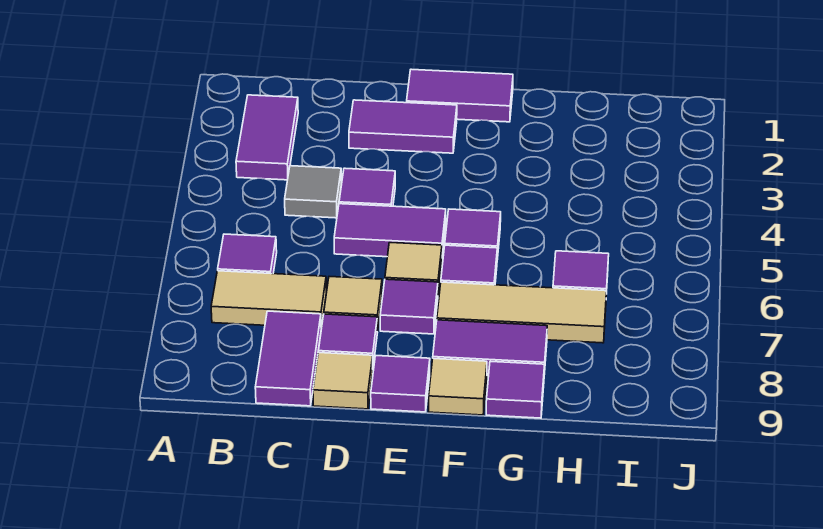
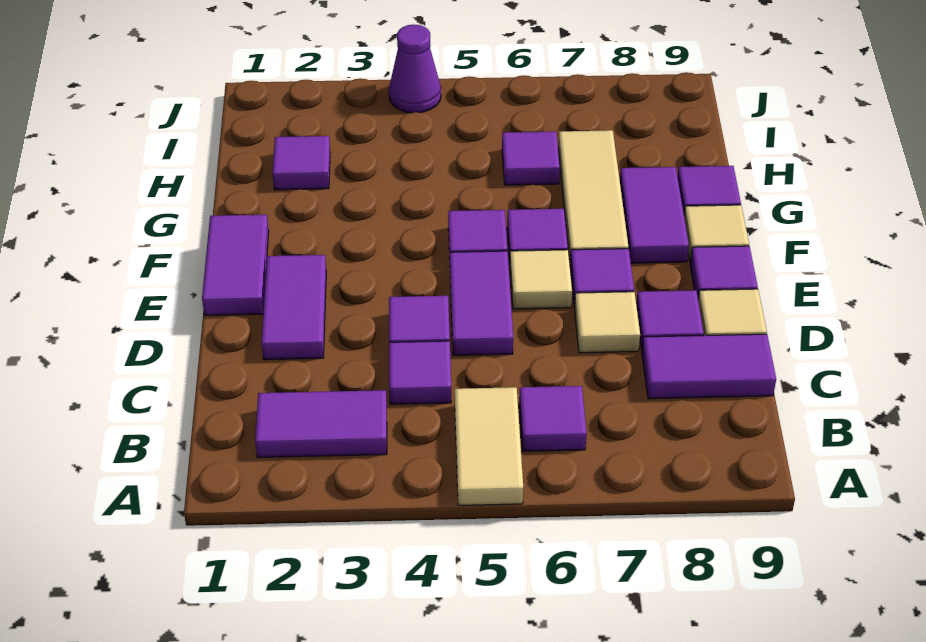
tan tile B7:C7 level 1 -> tan tile A5:B5 level 1
grey tile C4 level 1 -> purple tile C4 level 1
none -> purple tile H2 level 1
none -> purple cone J4 level 1

